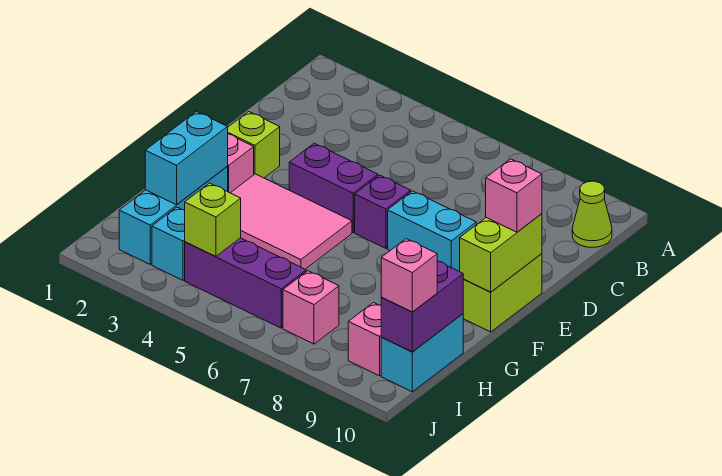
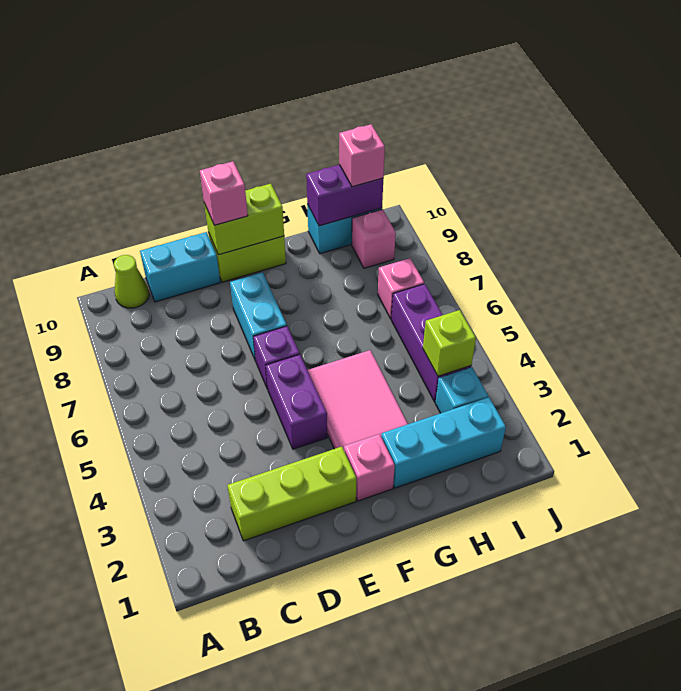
lime brick E2 level 1 -> lime brick C2:E2 level 1
cyan brick G2:H2 level 2 -> cyan brick C10:D10 level 1

